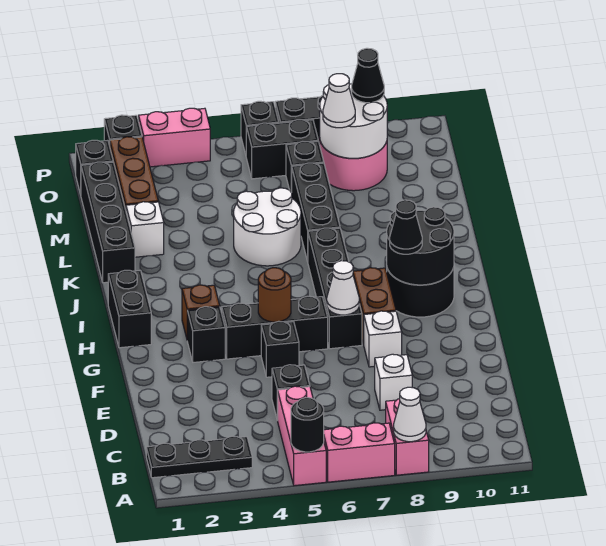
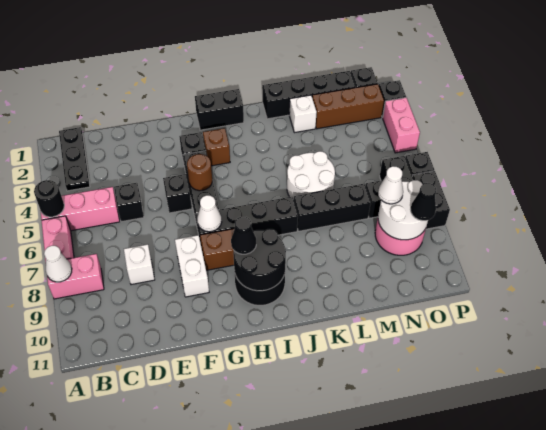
white brick F8 level 1 -> white brick F8:F9 level 1

